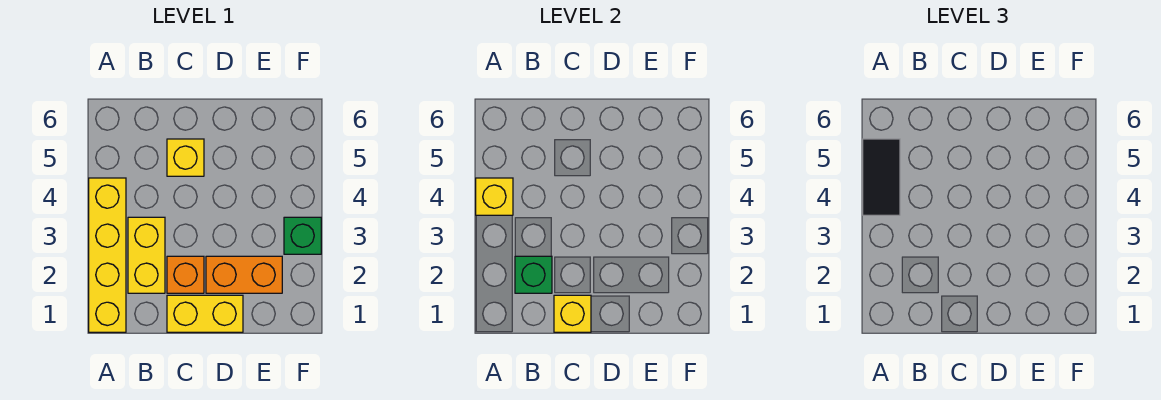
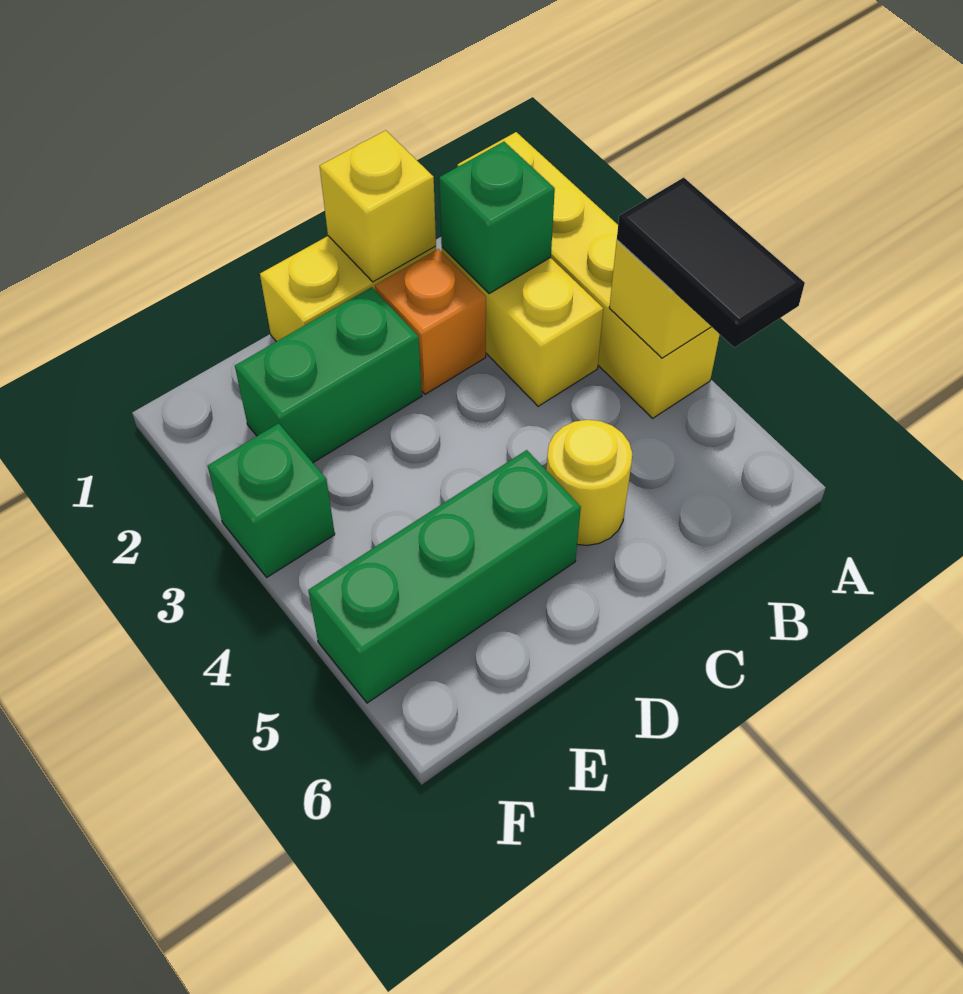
yellow brick C5 level 1 -> yellow round brick C5 level 1
orange brick D2:E2 level 1 -> green brick D2:E2 level 1
none -> green brick D5:F5 level 1

